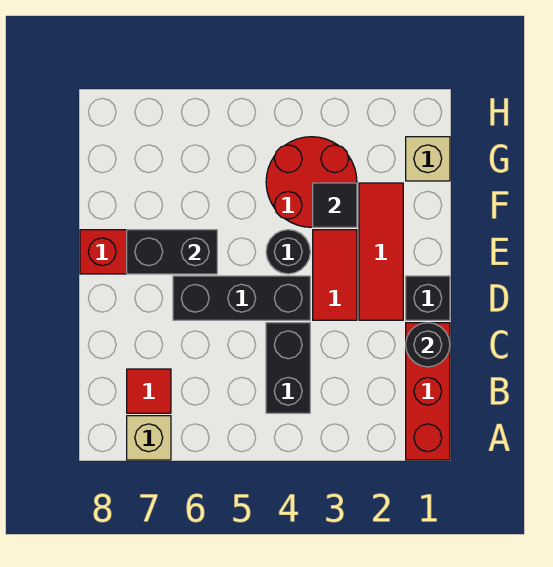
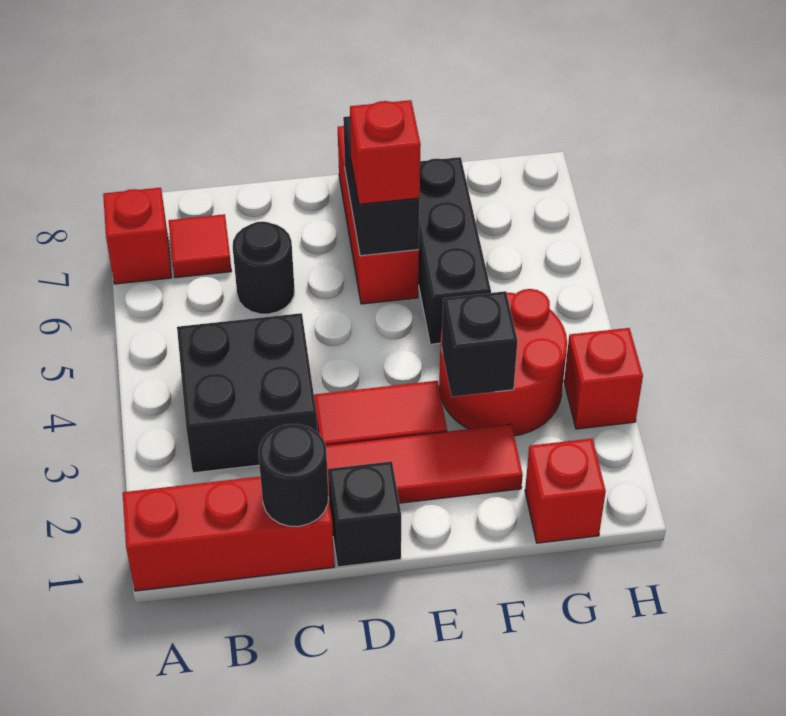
tan brick A7 level 1 -> red brick A7 level 1
black brick B4:C4 level 1 -> black brick B3:C4 level 1
black brick D4:D6 level 1 -> black brick F5:F7 level 1
black round brick E4 level 1 -> black round brick C6 level 1
none -> red brick E6 level 3
black tile F3 level 2 -> black brick F3 level 2
tan brick G1 level 1 -> red brick G1 level 1
none -> red brick H3 level 1

